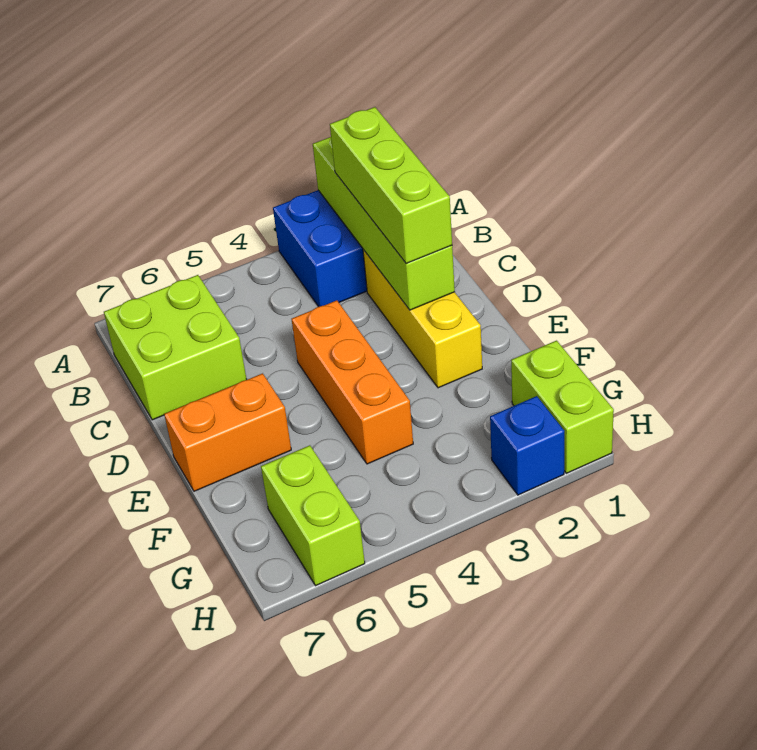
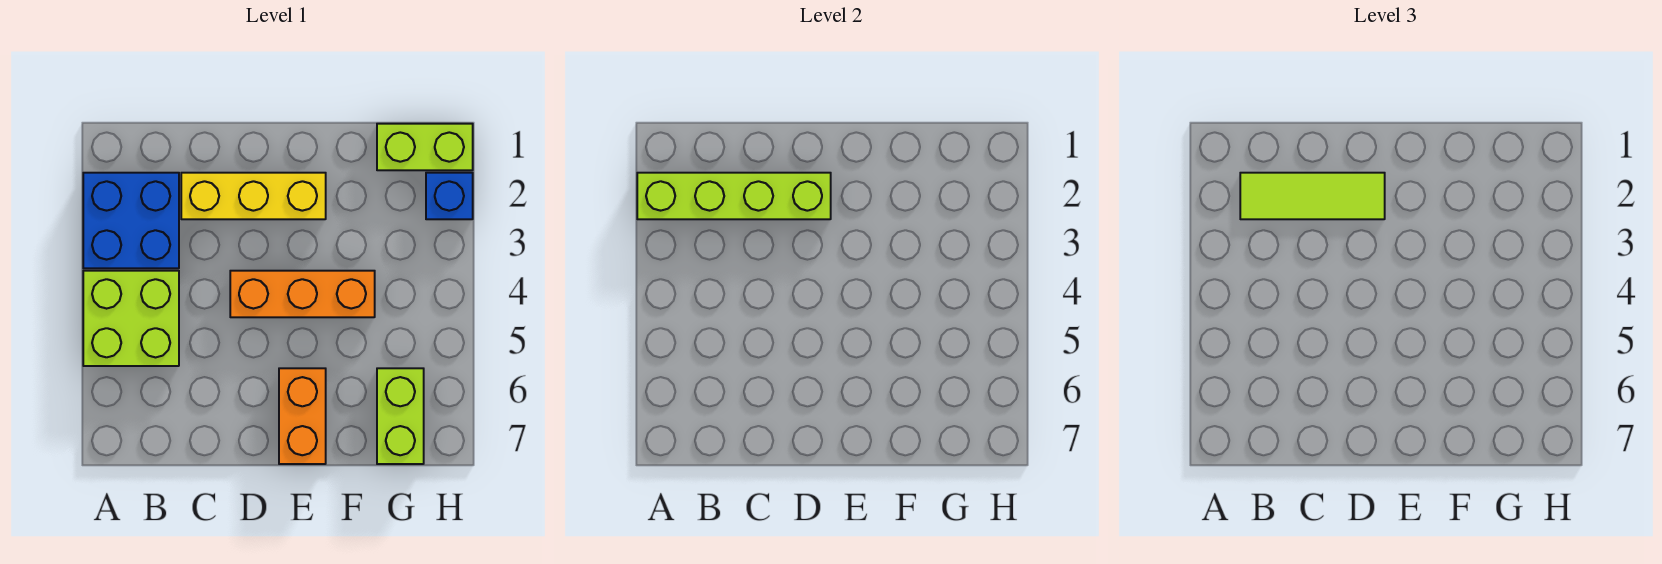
lime brick B2:D2 level 3 -> lime tile B2:D2 level 3
lime brick B6:C7 level 1 -> lime brick A4:B5 level 1
lime brick G6:H6 level 1 -> lime brick G6:G7 level 1

